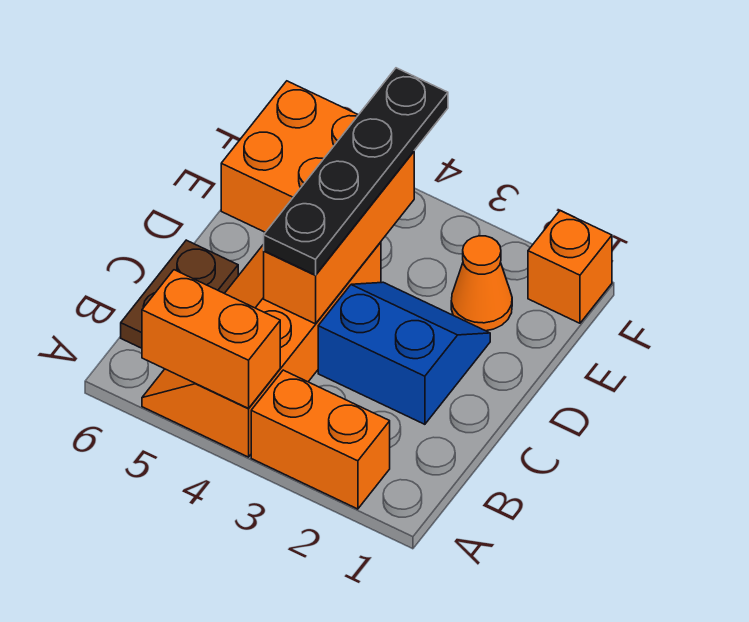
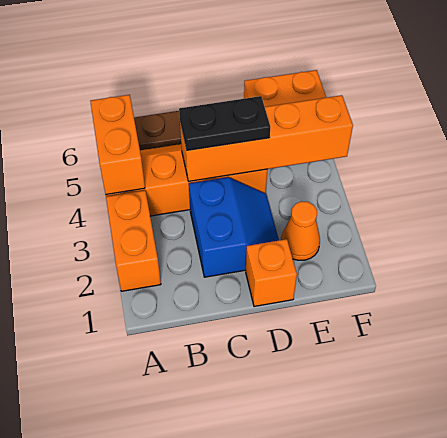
orange brick C4:E4 level 2 -> orange brick C4:F4 level 2
black plate C4:F4 level 3 -> black plate C4:D4 level 3
orange brick F1 level 1 -> orange brick D1 level 1

